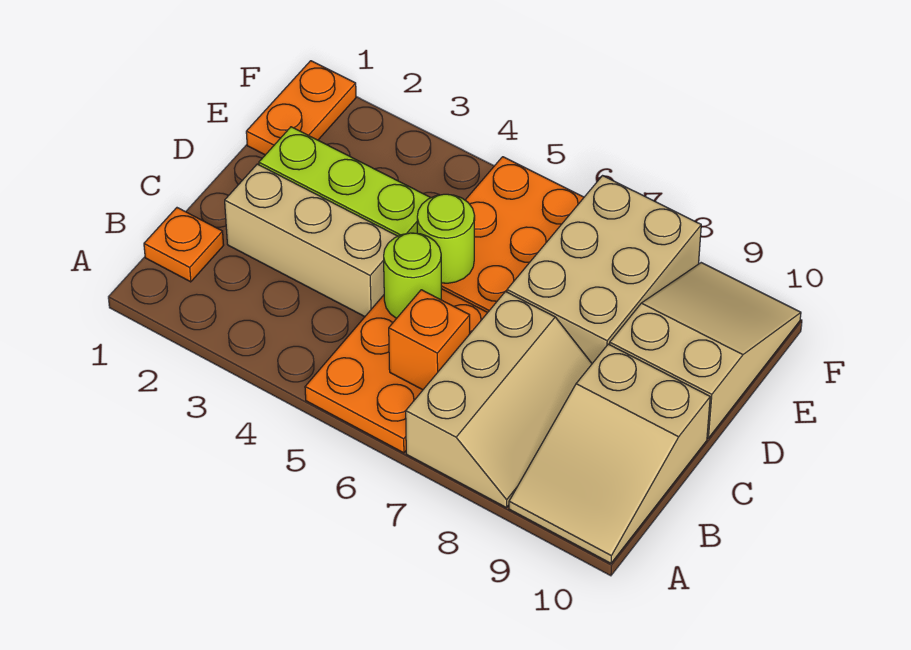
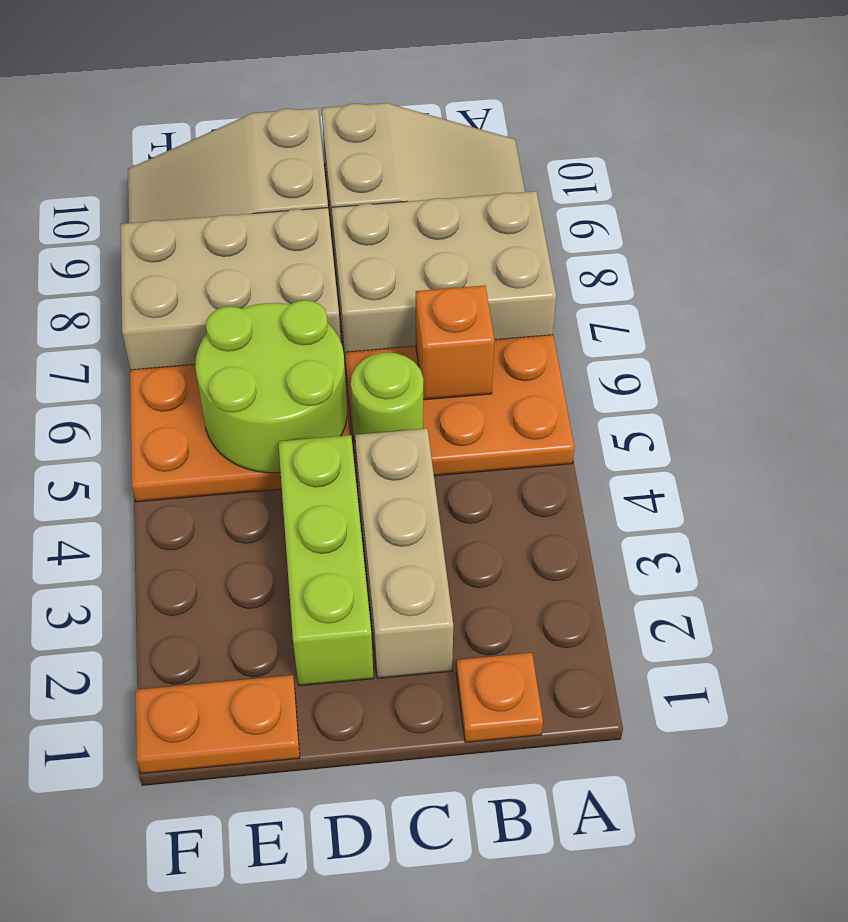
tan slope A7:C8 level 1 top 7 -> tan brick A7:C8 level 1
lime round brick D5 level 2 -> lime round brick D5:E6 level 2

